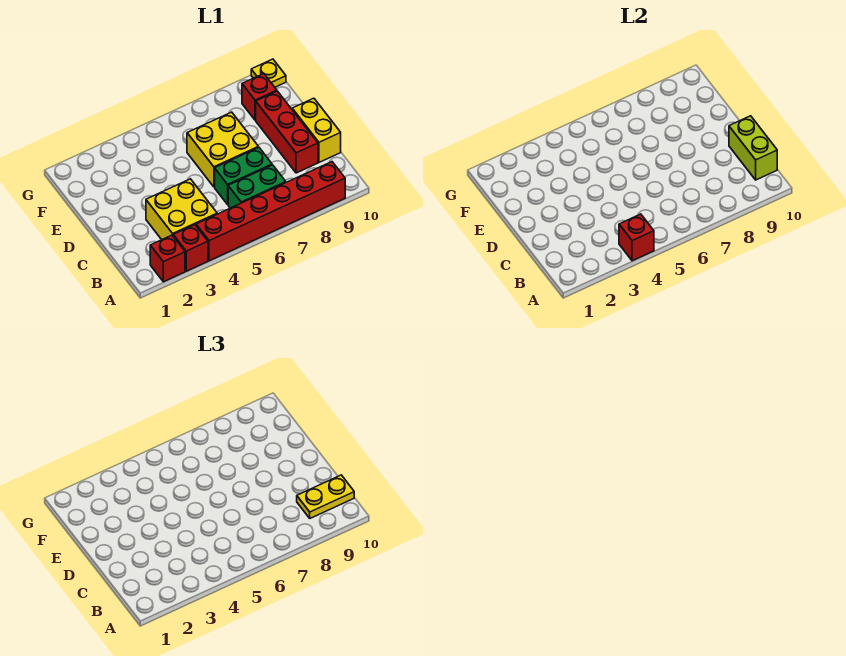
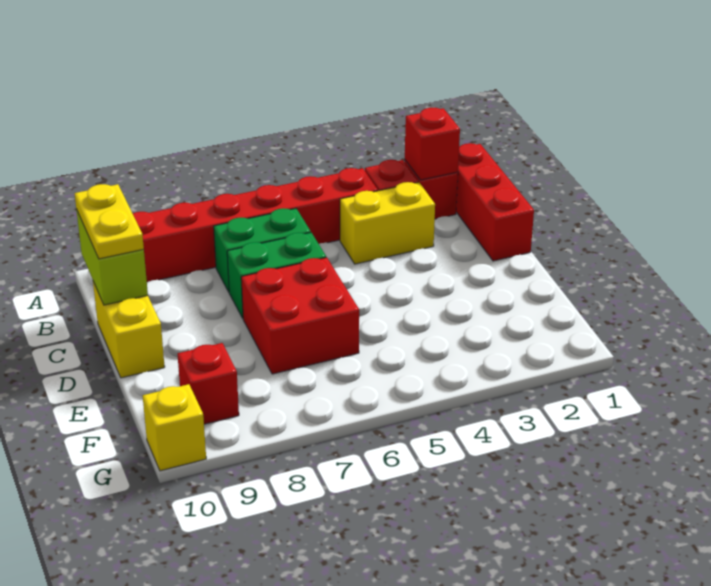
red brick A4 level 2 -> red brick A2 level 2
yellow brick B3:C4 level 1 -> yellow brick B3:B4 level 1
yellow plate B9:B10 level 3 -> yellow plate B10:C10 level 3
red brick C9:E9 level 1 -> red brick A1:C1 level 1
yellow brick D6:E7 level 1 -> red brick D6:E7 level 1
yellow plate G10 level 1 -> yellow brick G10 level 1

